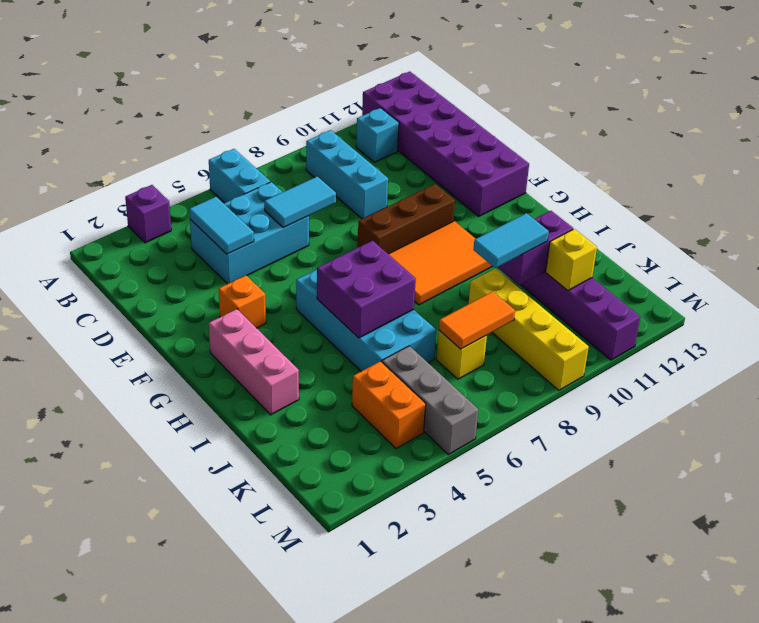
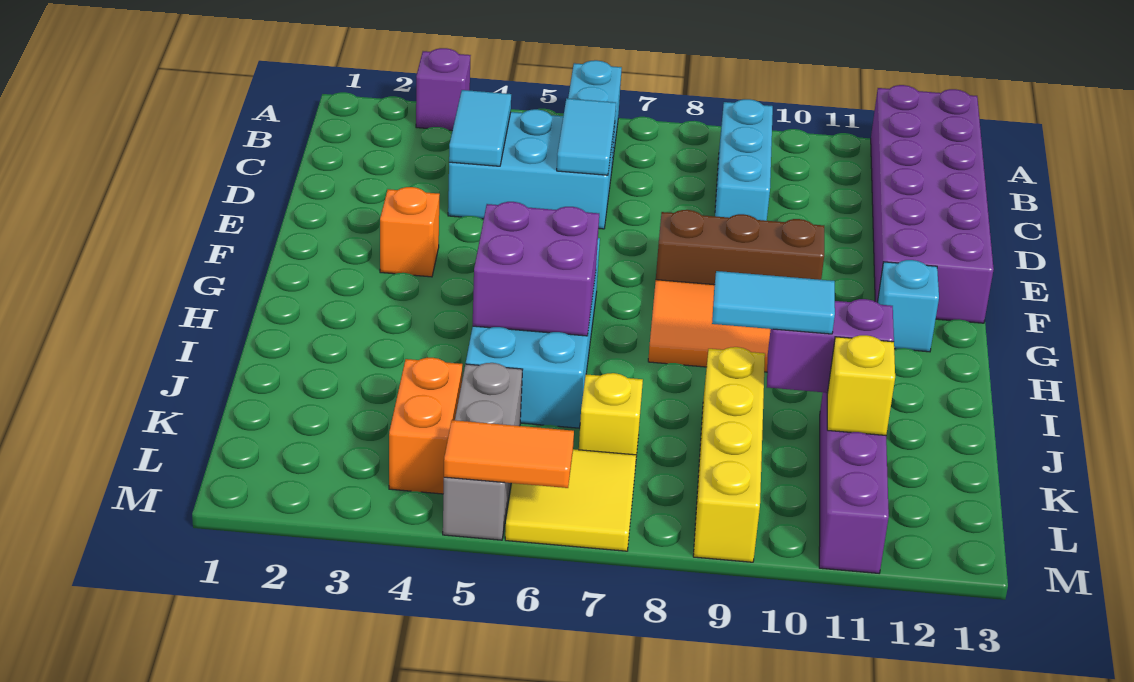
cyan brick B11 level 1 -> cyan brick G12 level 1
cyan tile D6:D7 level 2 -> cyan tile C6:D6 level 2
pink brick G2:I2 level 1 -> none
orange tile K7:K8 level 2 -> orange tile M5:M6 level 2
none -> yellow tile L6:M7 level 1

